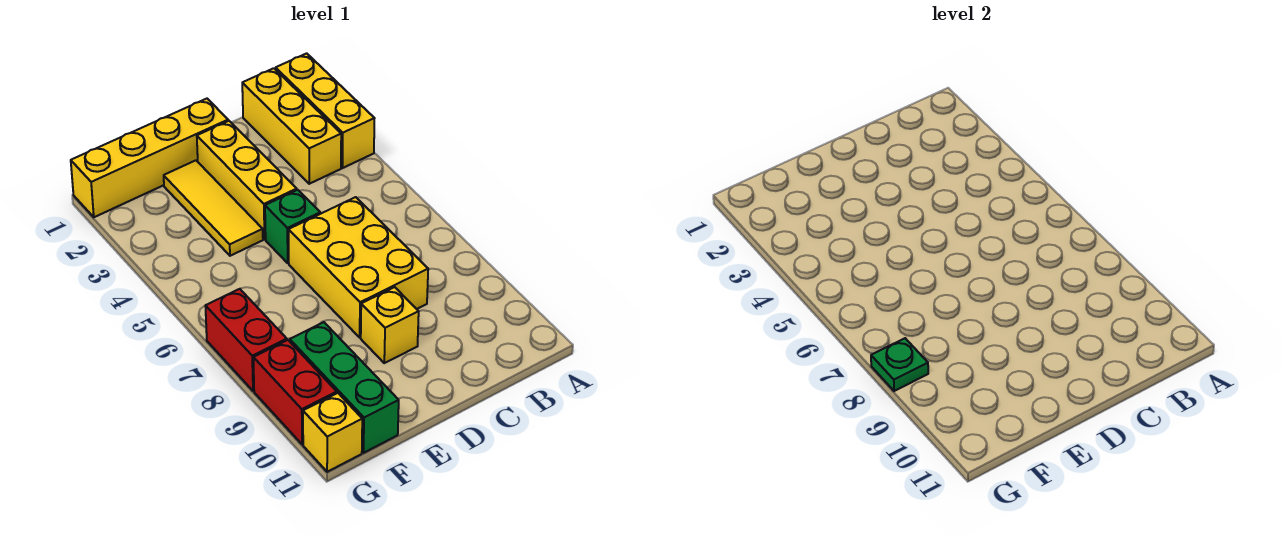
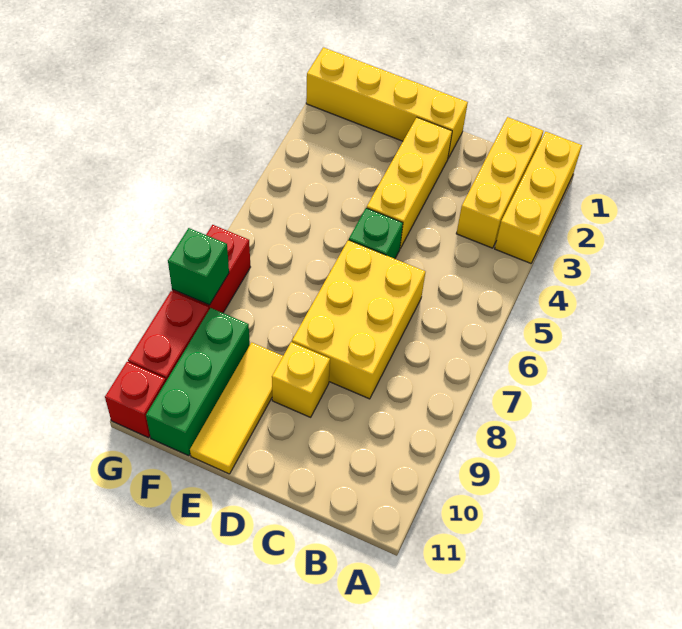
yellow tile E2:E4 level 1 -> yellow tile E9:E11 level 1
green plate G8 level 2 -> green brick G8 level 2
yellow brick G11 level 1 -> red brick G11 level 1

